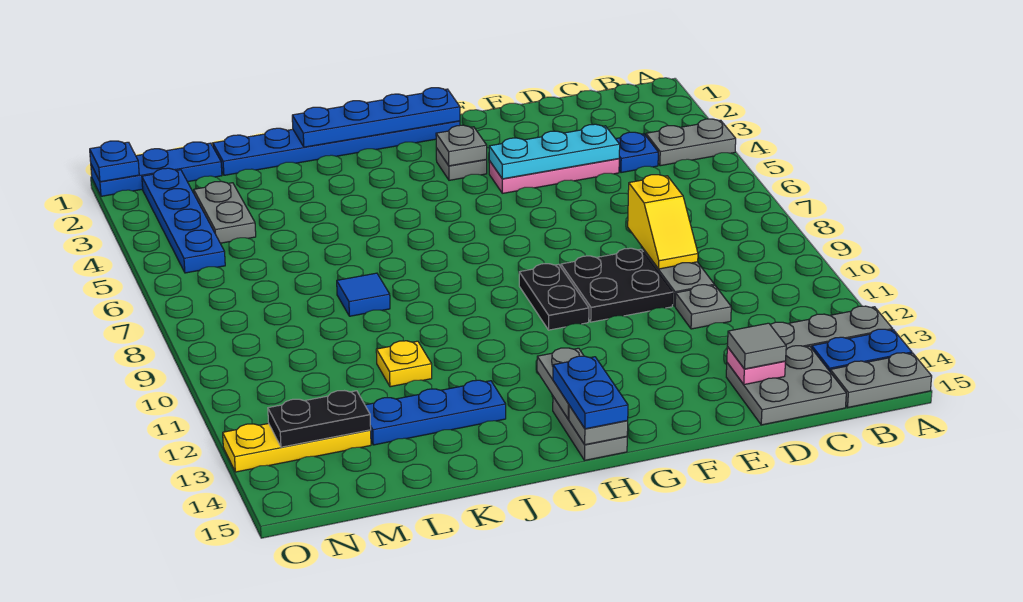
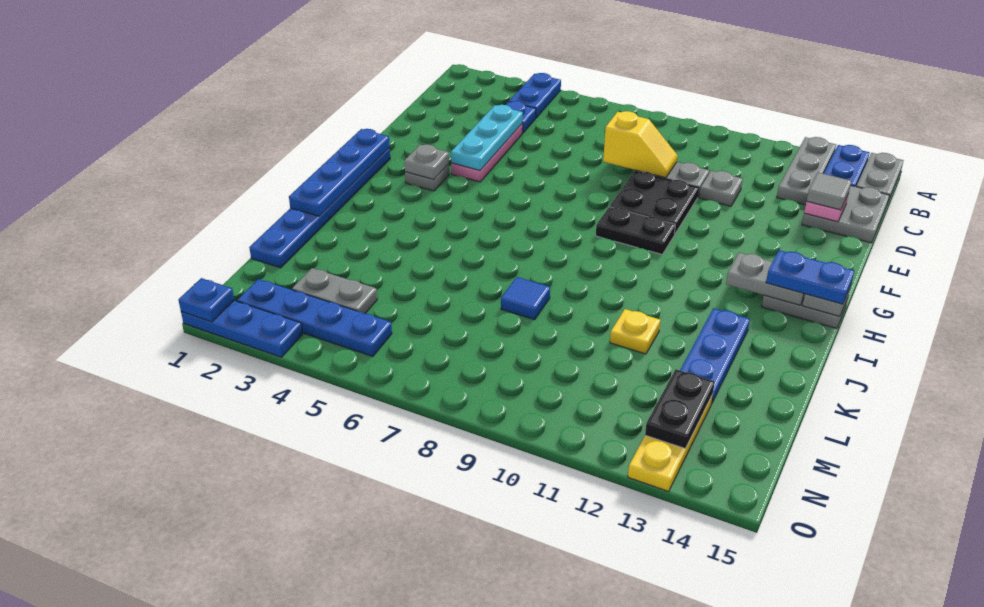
grey plate A4:B4 level 1 -> blue plate A4:B4 level 1
blue plate M1:O1 level 1 -> blue plate O1:O3 level 1

